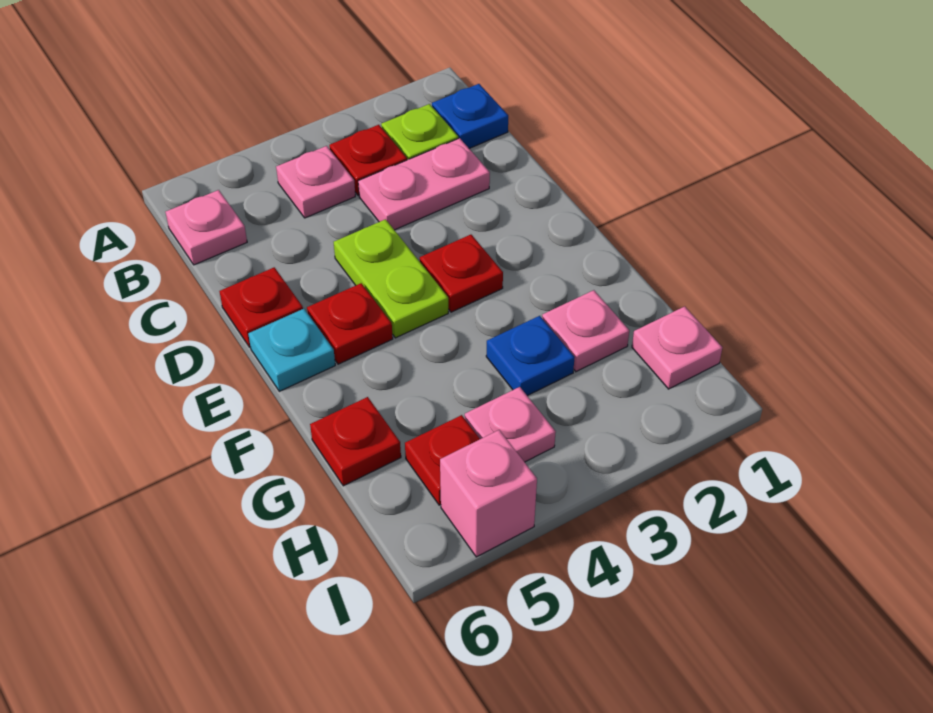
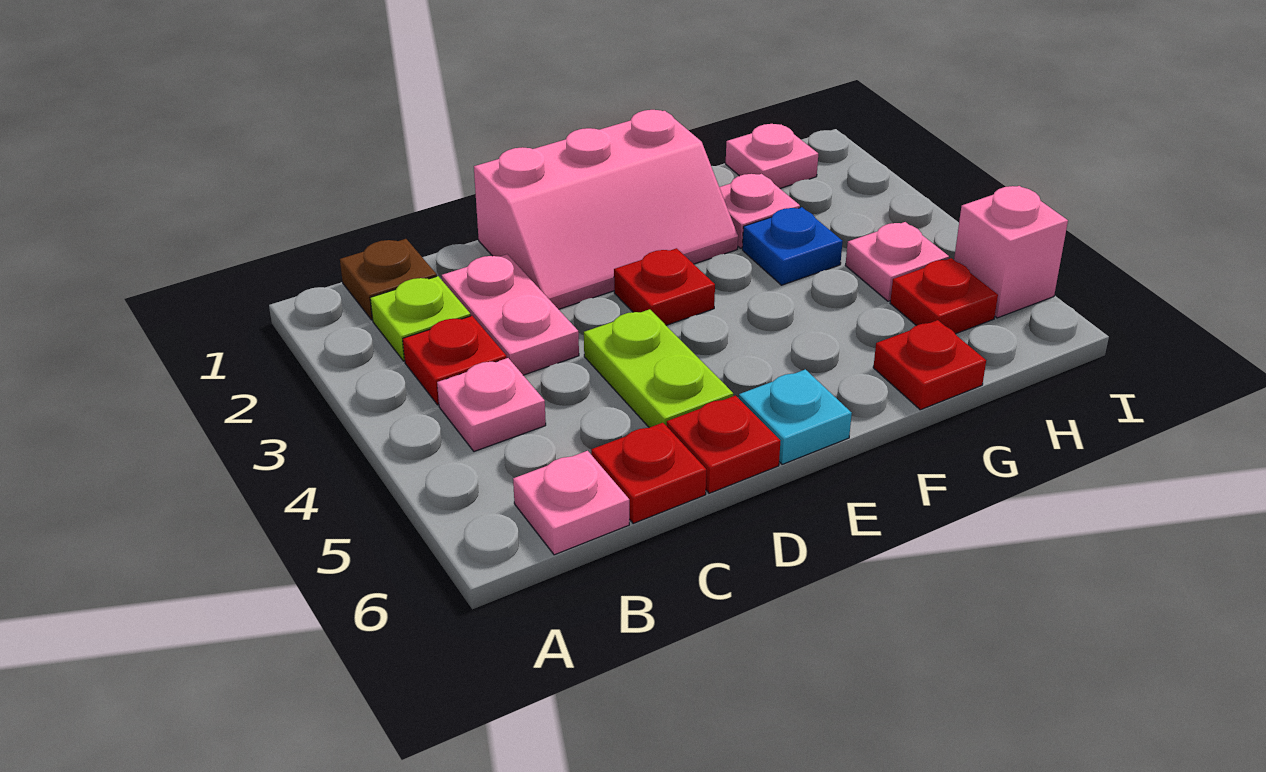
blue plate B1 level 1 -> brown plate B1 level 1
none -> pink slope D1:F2 level 1 top 1
lime plate D4:E4 level 1 -> lime plate D4:D5 level 1
red plate E5 level 1 -> red plate C6 level 1

